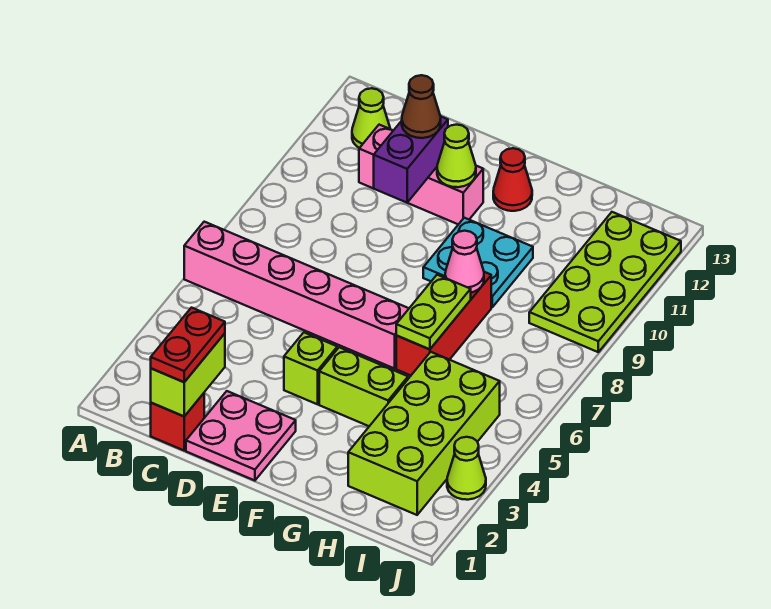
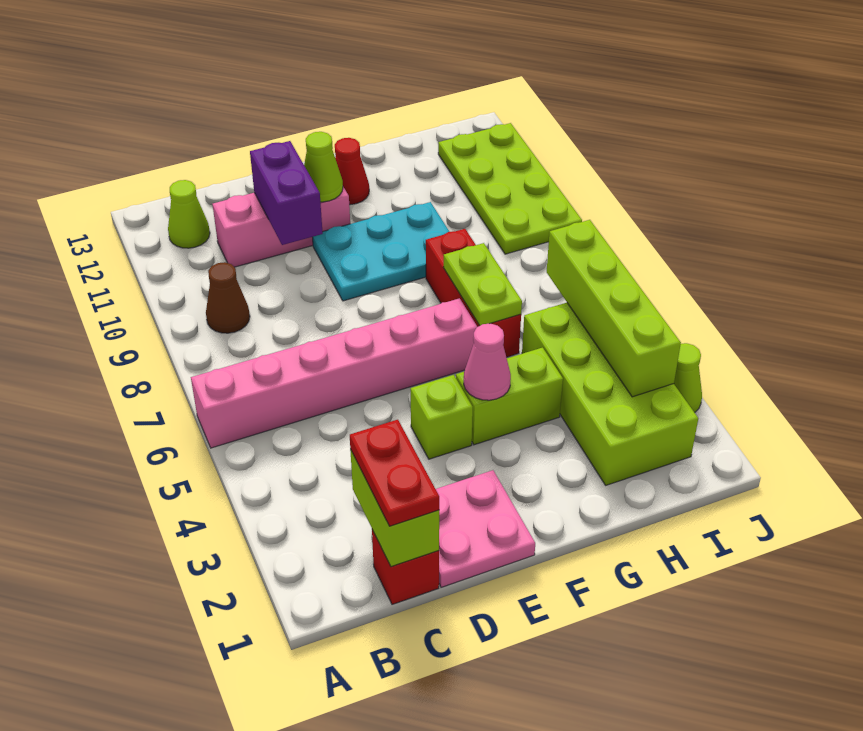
brown cone D11 level 3 -> brown cone B9 level 1
cyan plate F9:G10 level 1 -> cyan plate E9:G10 level 1
pink cone G8 level 2 -> pink cone F4 level 2
none -> lime brick I3:I6 level 2

